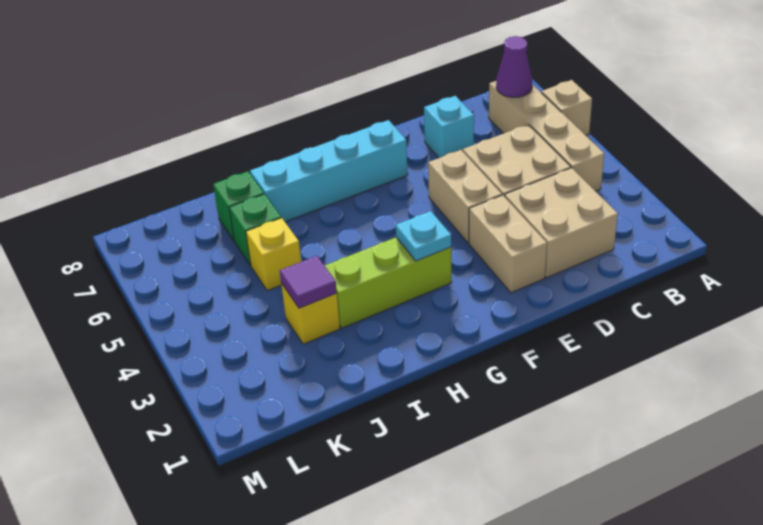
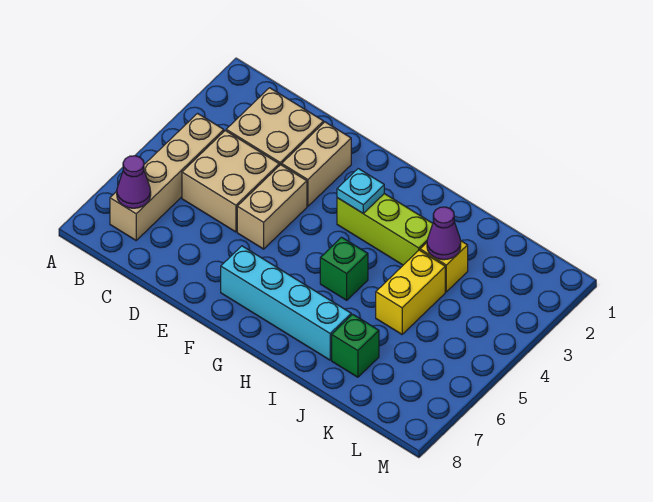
tan brick A6 level 1 -> none
cyan brick D7 level 1 -> none
purple tile J3 level 2 -> purple cone J3 level 2
yellow brick J5 level 1 -> yellow brick J4:J5 level 1
green brick J6 level 1 -> green brick H5 level 1

